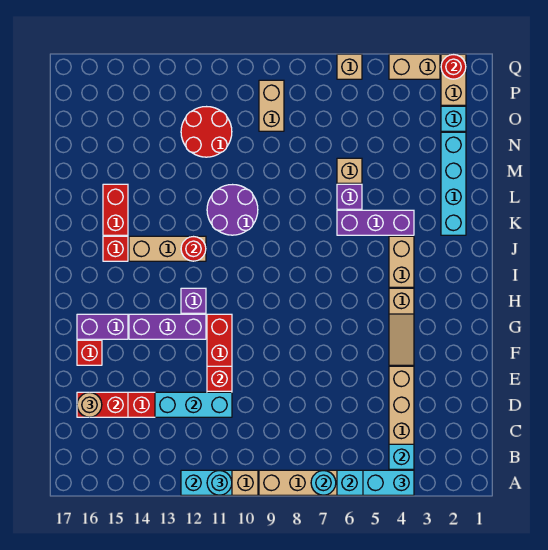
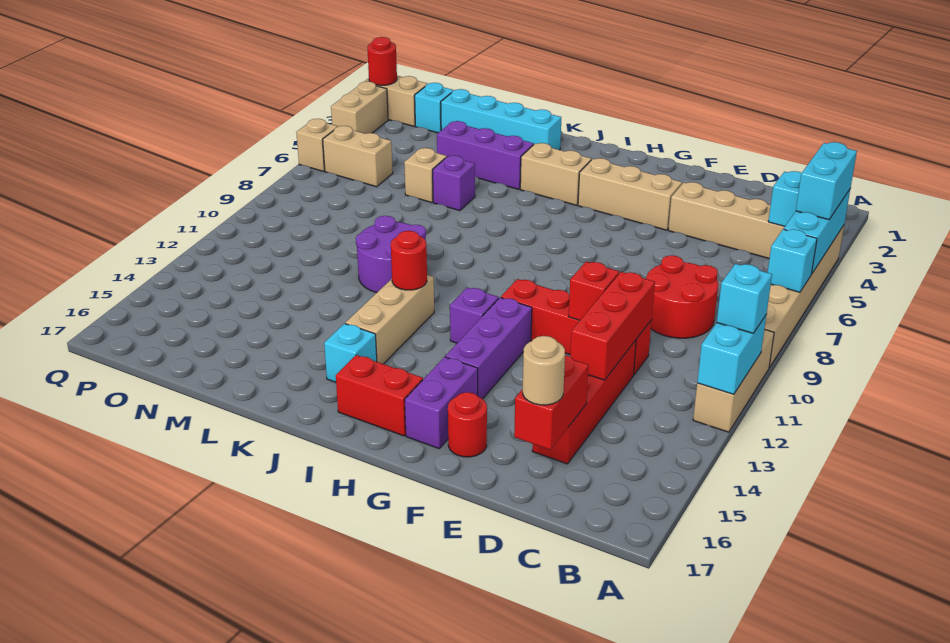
cyan round brick A7 level 2 -> cyan brick A7 level 2
cyan round brick A11 level 3 -> cyan brick A11 level 3
cyan brick D11:D13 level 2 -> red brick D11:D13 level 2
tan slope F4:H4 level 1 top H -> tan brick F4:H4 level 1
red brick F16 level 1 -> red round brick F16 level 1
red brick J15 level 1 -> cyan brick J15 level 1
purple brick K4:K6 level 1 -> purple brick K4:M4 level 1
red brick K15:L15 level 1 -> red brick H16:I16 level 1
red round brick N11:O12 level 1 -> red round brick C8:D9 level 1
tan brick O9:P9 level 1 -> tan brick O6:P6 level 1

